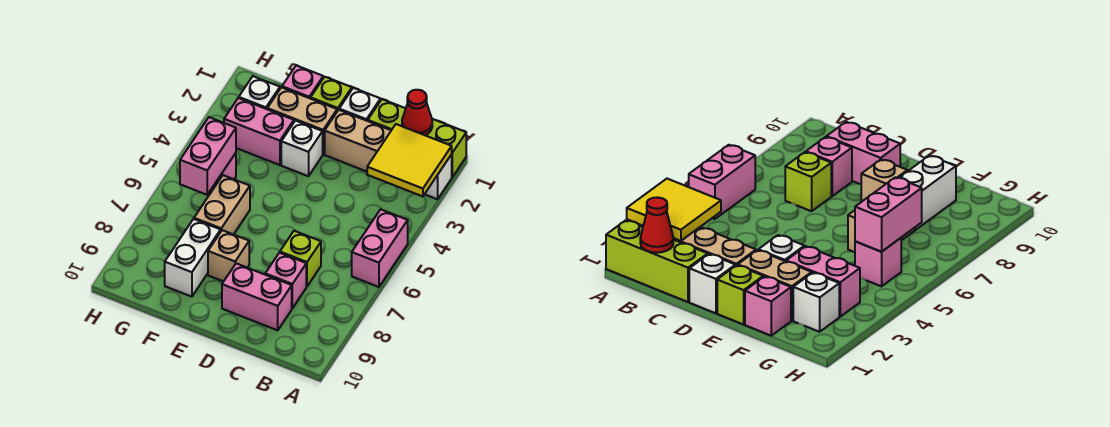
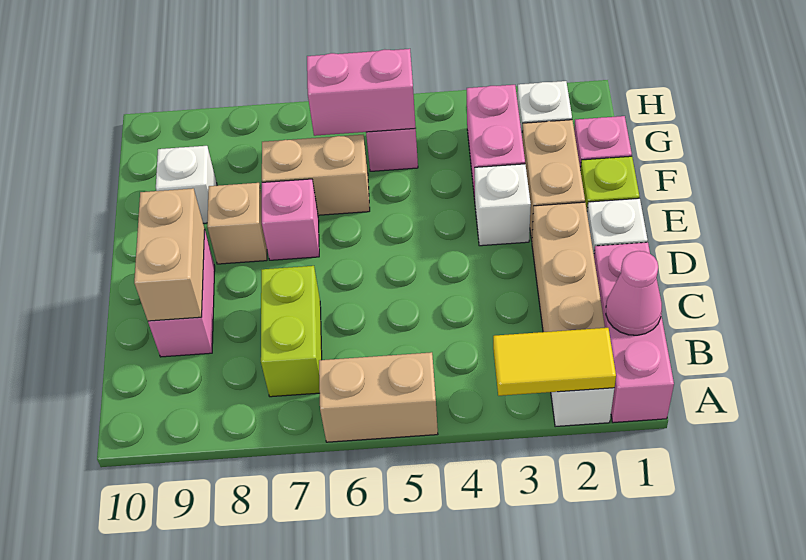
lime brick A1:C1 level 1 -> pink brick A1:C1 level 1
yellow tile A2:B3 level 2 -> yellow tile A2:A3 level 2
pink brick A5:A6 level 1 -> tan brick A5:A6 level 1
red cone B1 level 2 -> pink cone B1 level 2
lime brick C7 level 1 -> lime brick B7:C7 level 1
pink brick C8 level 1 -> pink brick E7 level 1
none -> tan brick C9:D9 level 2
white brick F8:F9 level 1 -> white brick F9 level 1

